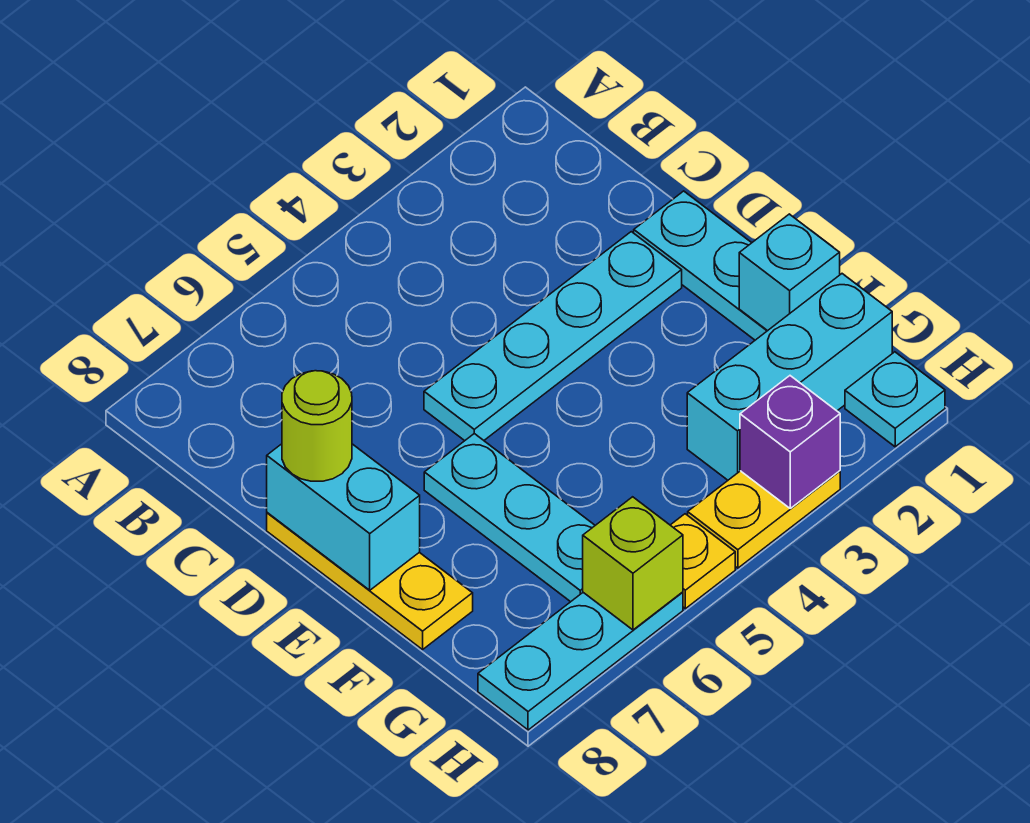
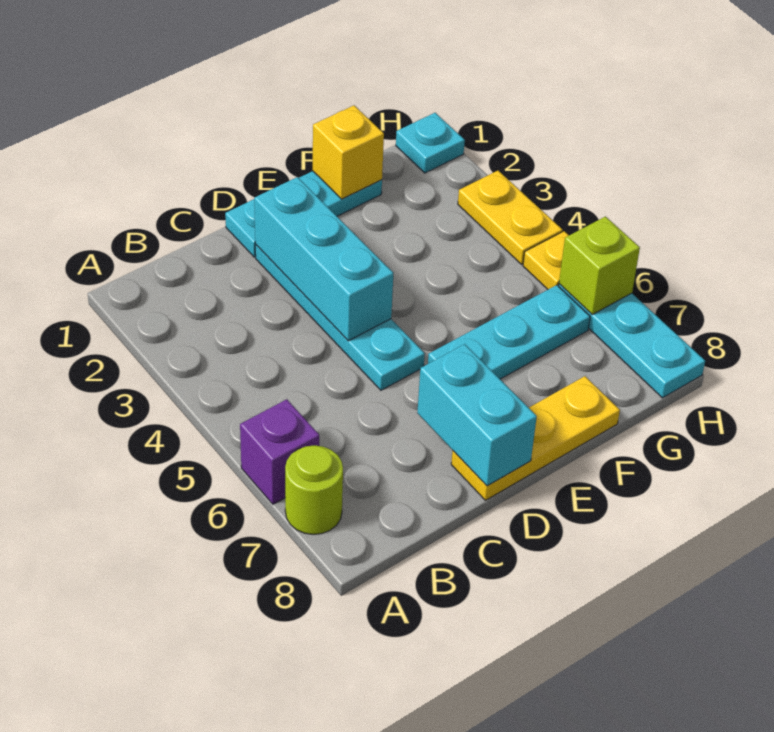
cyan brick D8:E8 level 2 -> cyan brick D7:D8 level 2
lime round brick D8 level 3 -> lime round brick A7 level 1
cyan brick F1 level 2 -> yellow brick F1 level 2
cyan brick G1:G3 level 1 -> cyan brick D2:D4 level 2
purple brick H3 level 2 -> purple brick A6 level 1

